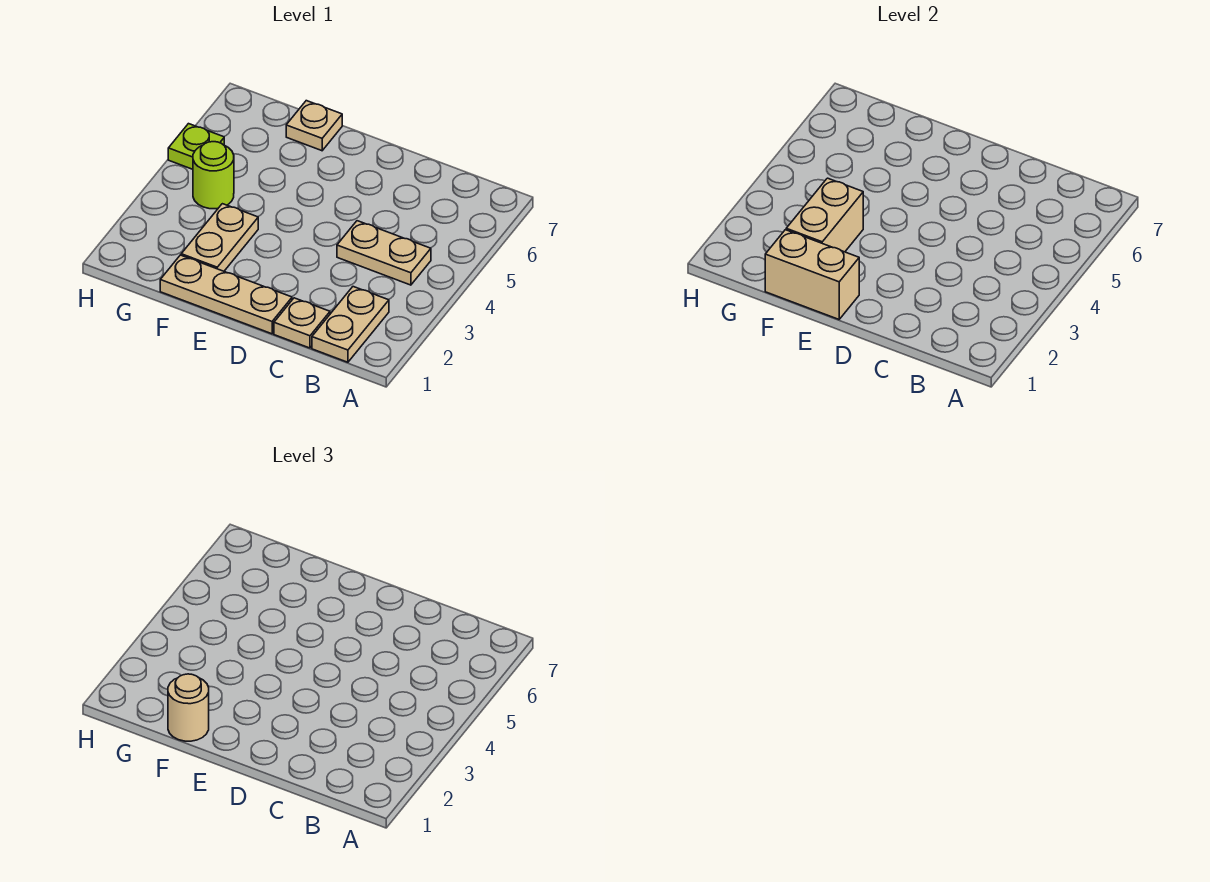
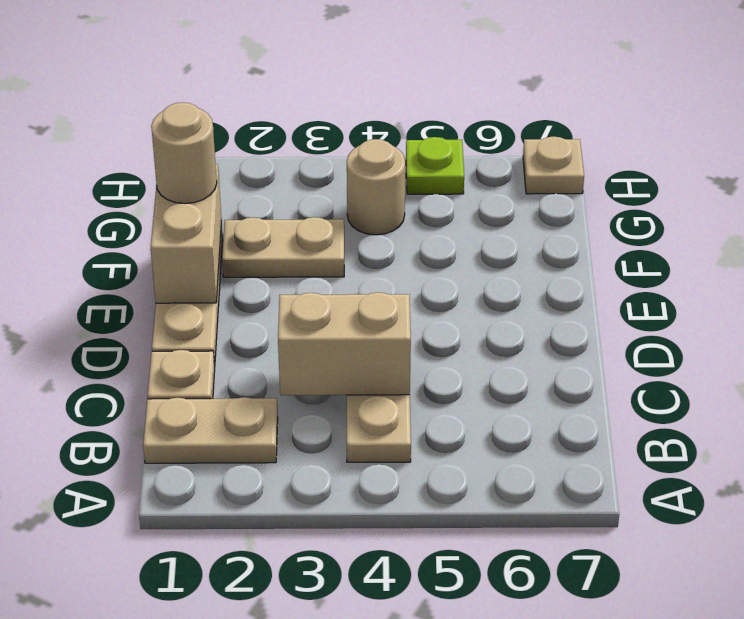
tan brick F2:F3 level 2 -> tan brick C3:C4 level 2
tan plate F7 level 1 -> tan plate H7 level 1
lime round brick G4 level 1 -> tan round brick G4 level 1

